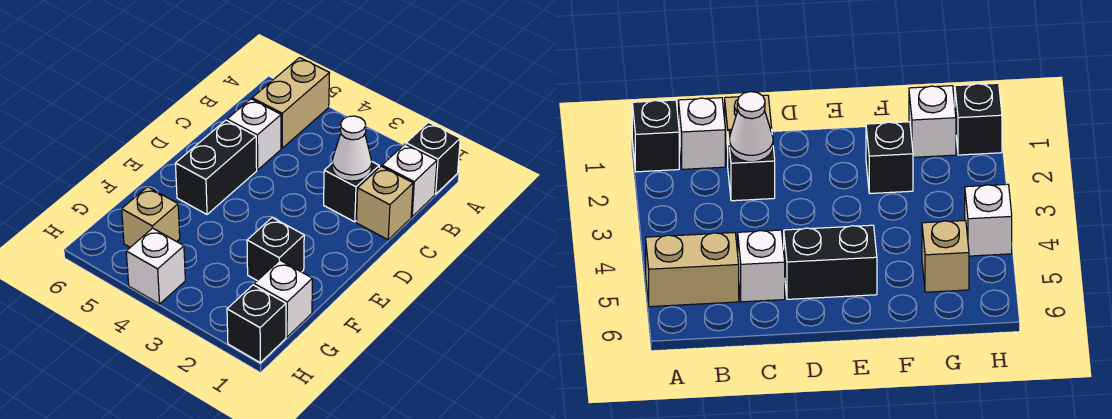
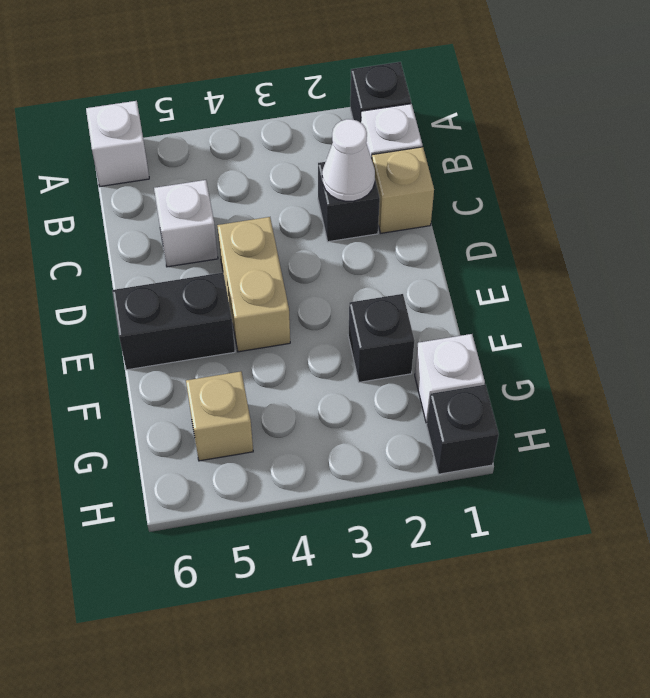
tan brick A5:B5 level 1 -> tan brick D4:E4 level 1
black brick D5:E5 level 1 -> black brick E5:E6 level 1
white brick H4 level 1 -> white brick A6 level 1

